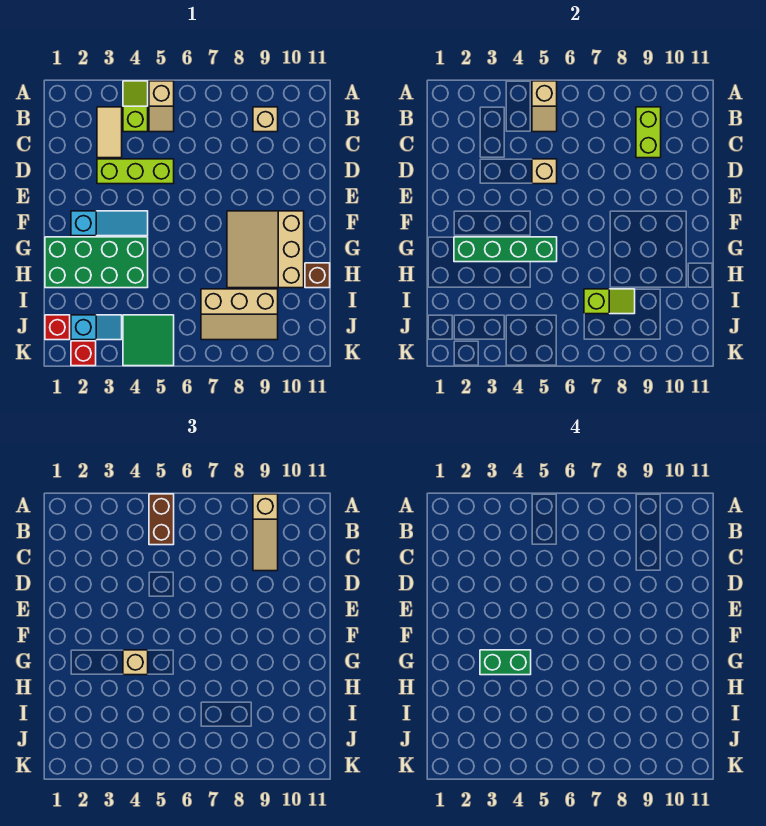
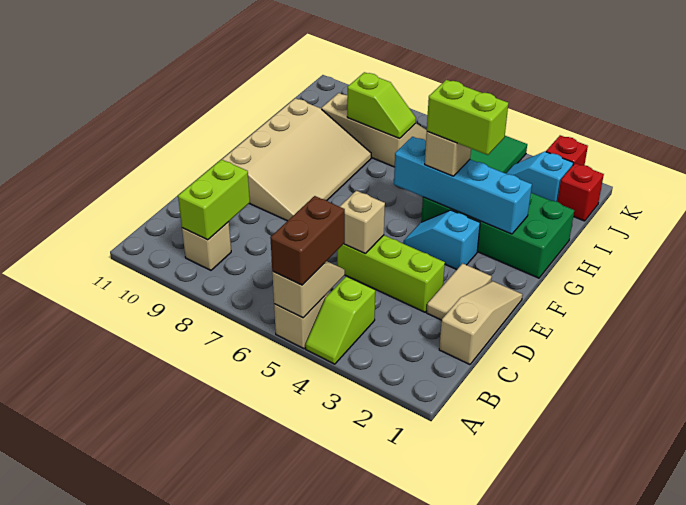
tan slope A9:C9 level 3 top A -> tan slope C1:E1 level 1 top C
tan tile B3:C3 level 1 -> tan tile D2:E2 level 1
cyan slope F2:F4 level 1 top 2 -> cyan slope F3:F4 level 1 top 3
tan slope F8:H10 level 1 top 10 -> tan slope E8:H10 level 1 top 10
green brick G2:G5 level 2 -> cyan brick G2:G5 level 2
green brick G3:G4 level 4 -> lime brick G3:G4 level 4
brown brick H11 level 1 -> none
lime slope I7:I8 level 2 top 7 -> lime slope I7:I8 level 2 top 8

